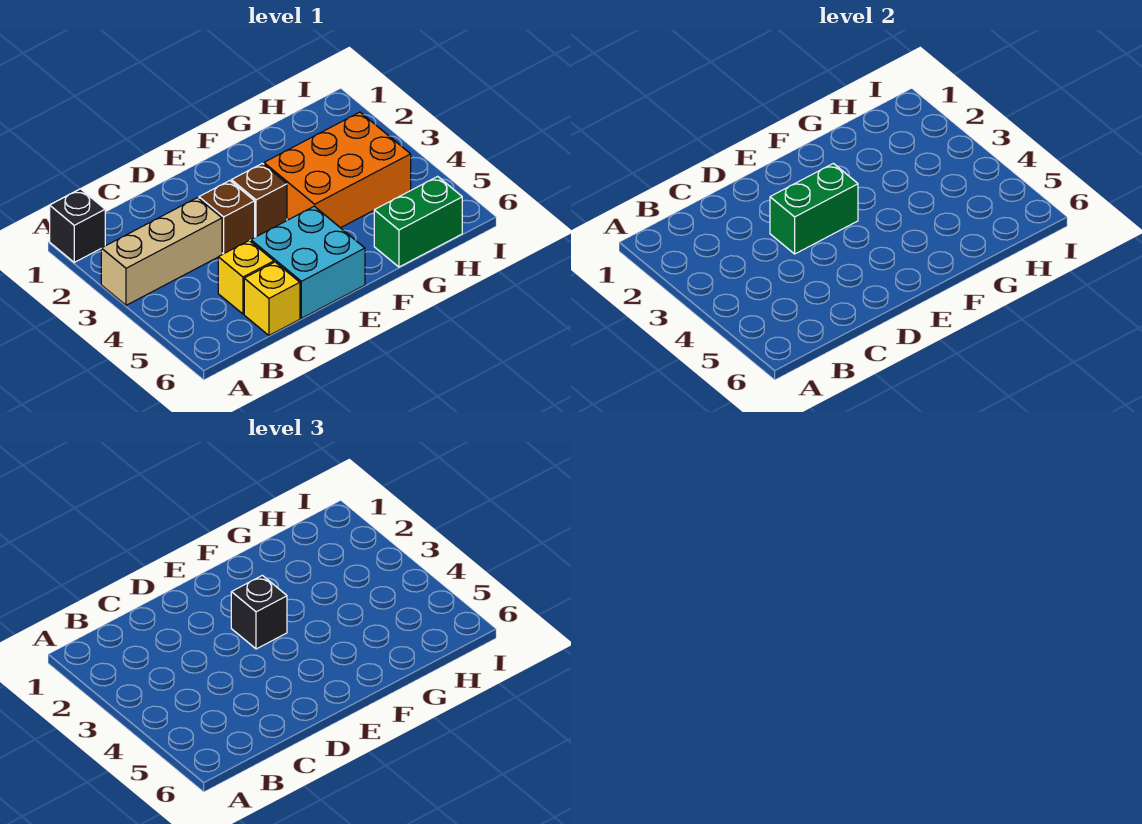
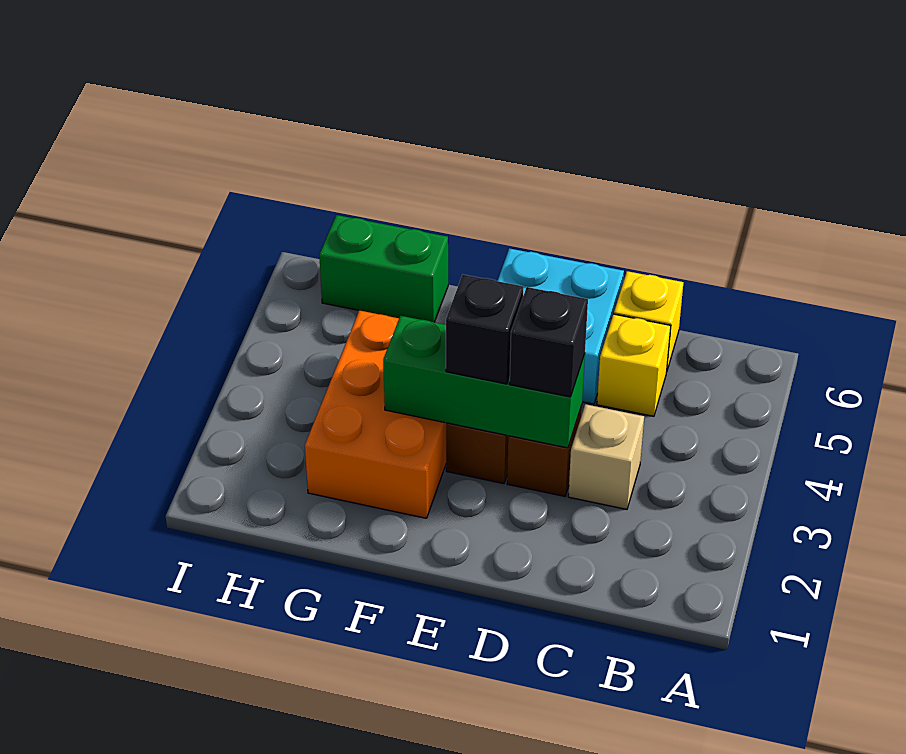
black brick A1 level 1 -> black brick D3 level 3
tan brick A3:C3 level 1 -> tan brick C3 level 1
green brick D3:E3 level 2 -> green brick D3:F3 level 2
orange brick F3:H4 level 1 -> orange brick F2:G4 level 1

